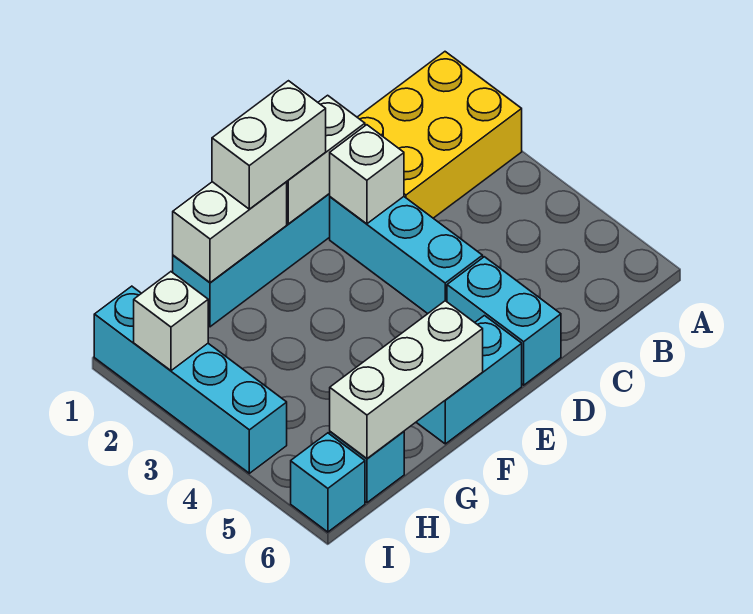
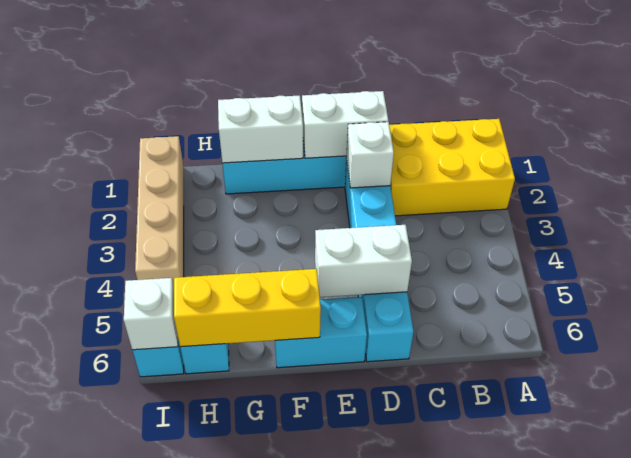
white brick E1:F1 level 3 -> white brick D5:E5 level 2
white brick F6:H6 level 2 -> yellow brick F6:H6 level 2
cyan brick I1:I4 level 1 -> tan brick I1:I4 level 1
white brick I2 level 2 -> white brick I6 level 2

